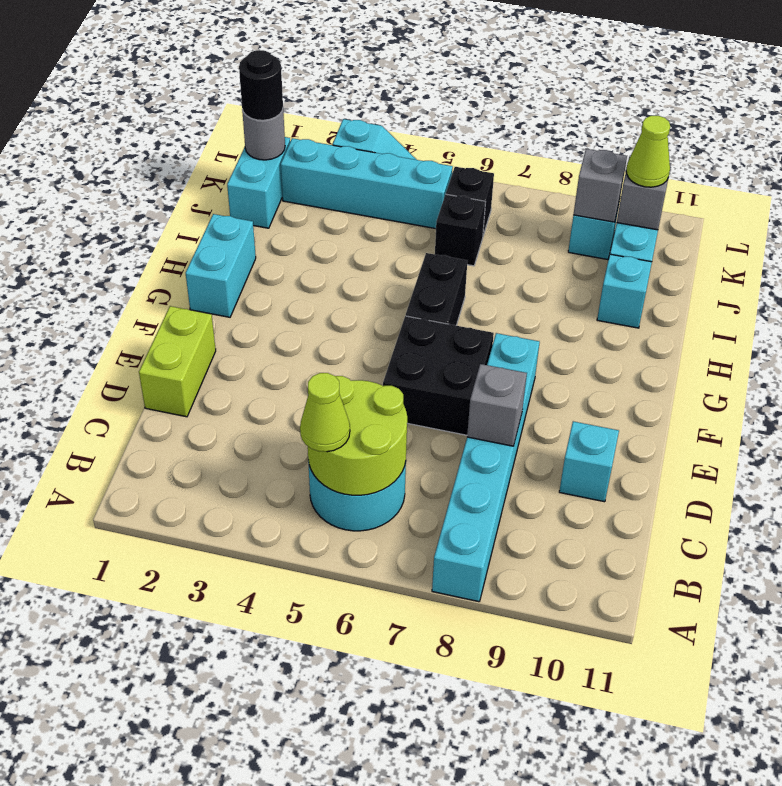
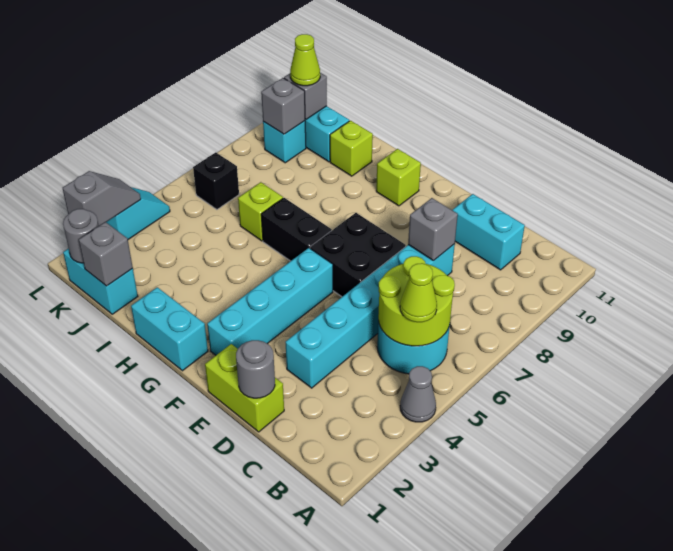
none -> grey cone A4 level 1
cyan brick A8:F8 level 1 -> cyan brick D3:D8 level 1
none -> grey round brick D1 level 2
cyan brick D10 level 1 -> cyan brick C10:D10 level 1
none -> lime brick G10 level 1
none -> lime brick I6 level 1
cyan brick I10 level 1 -> lime brick I10 level 1
none -> grey brick J1 level 2
black brick J6 level 1 -> none
black round brick K1 level 3 -> none
cyan brick K2:K5 level 1 -> cyan brick F2:F5 level 1
none -> grey slope L2:L3 level 2 top 2

